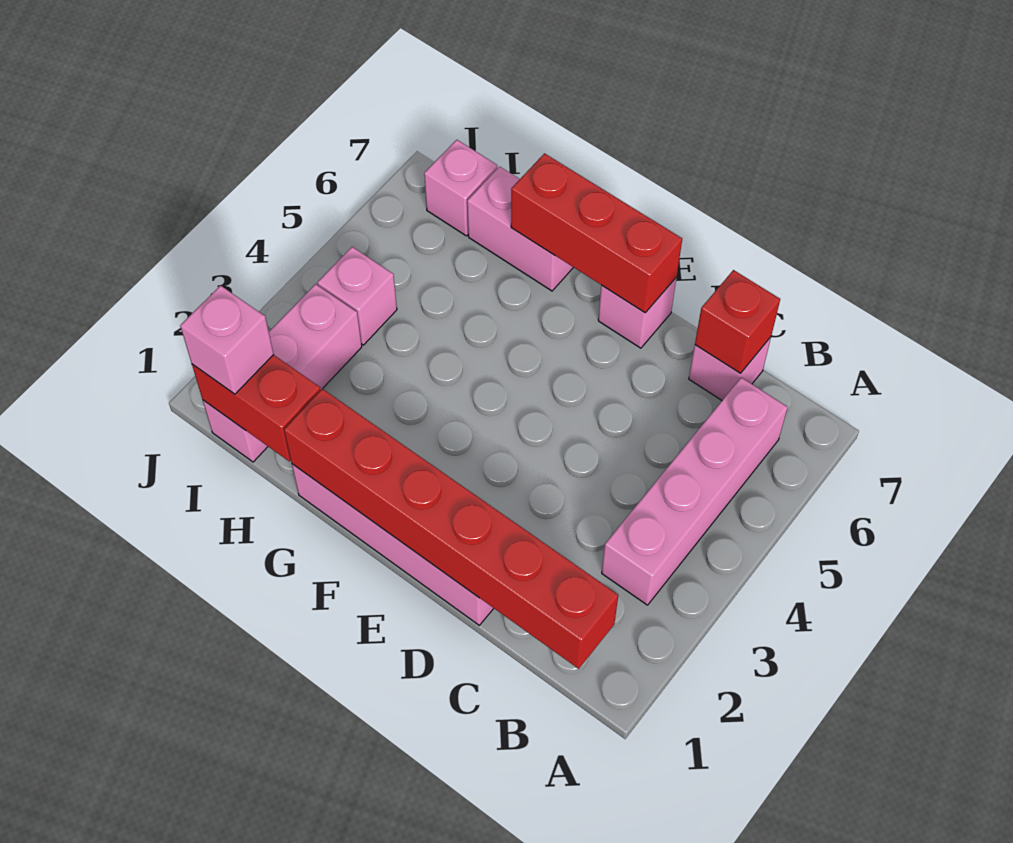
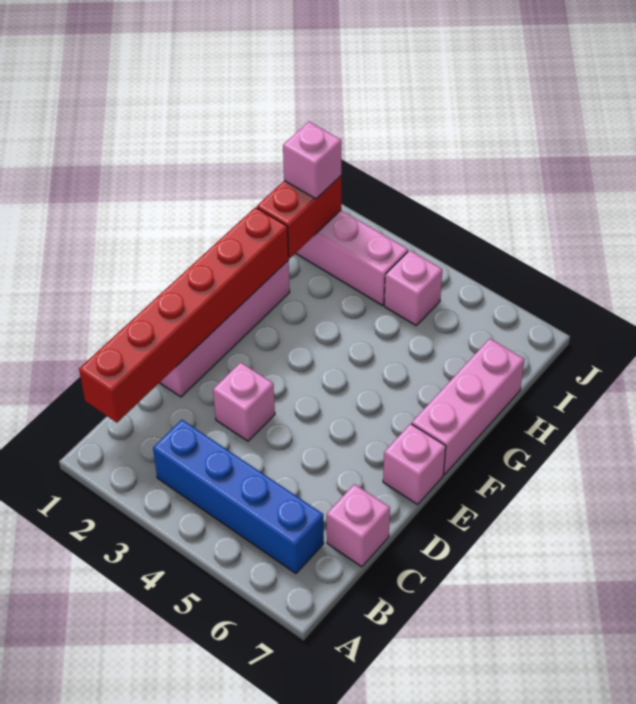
pink brick B3:B6 level 1 -> blue brick B3:B6 level 1
red brick C7 level 2 -> none
red brick E7:G7 level 2 -> none
pink brick G7:H7 level 1 -> pink brick F7:H7 level 1
pink brick I7 level 1 -> pink brick D3 level 1

